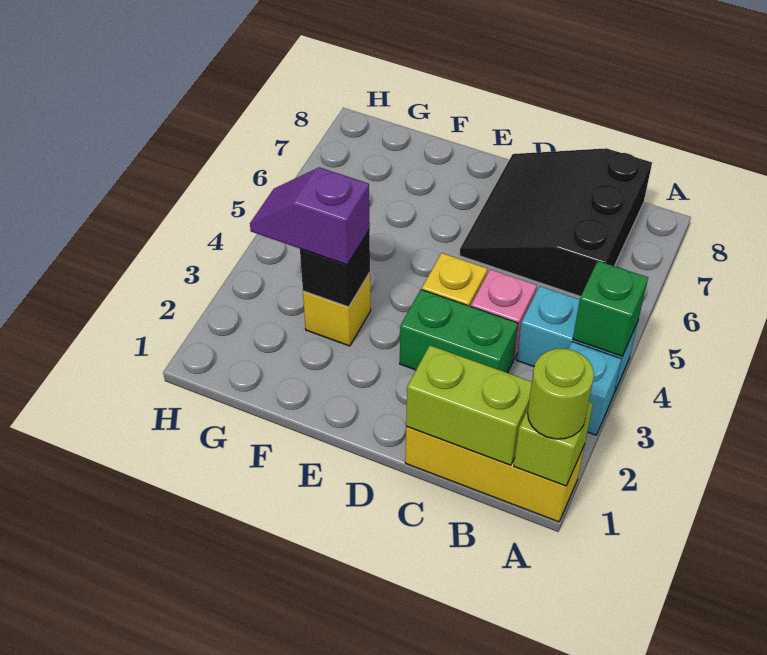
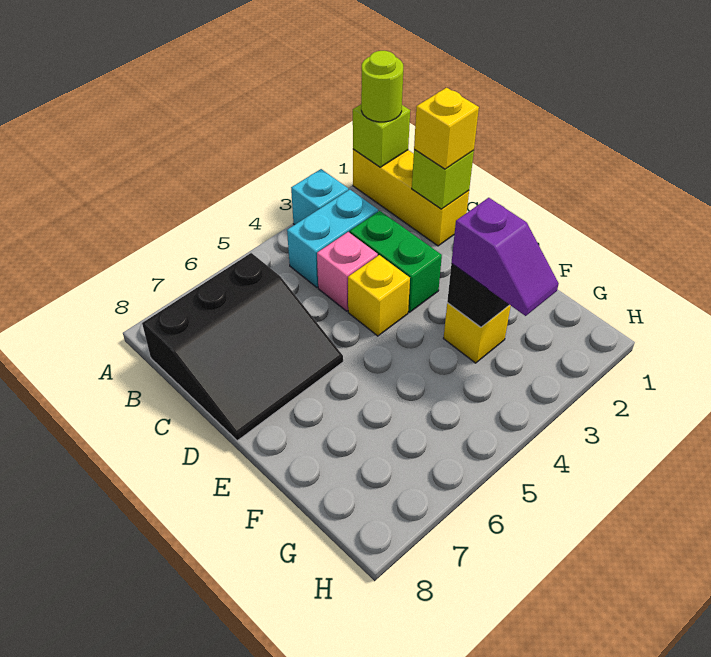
cyan brick A4:B4 level 1 -> cyan brick B3:B4 level 1
green brick A4 level 2 -> none
lime brick B1:C1 level 2 -> lime brick C1 level 2
none -> yellow brick C1 level 3

